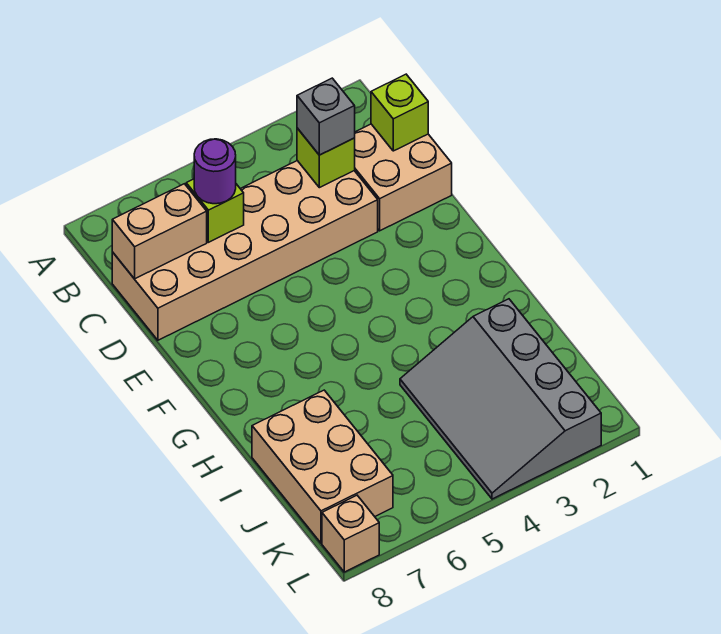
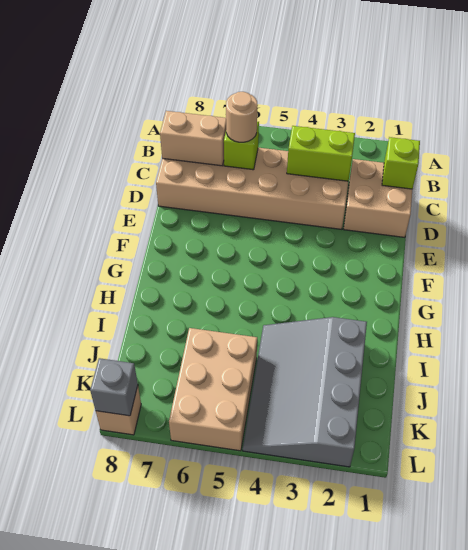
lime brick C3 level 2 -> lime brick C3:C4 level 2
grey brick C3 level 3 -> grey brick L8 level 2
purple round brick C6 level 3 -> tan round brick C6 level 3
tan brick I7:K8 level 1 -> tan brick J5:L6 level 1

